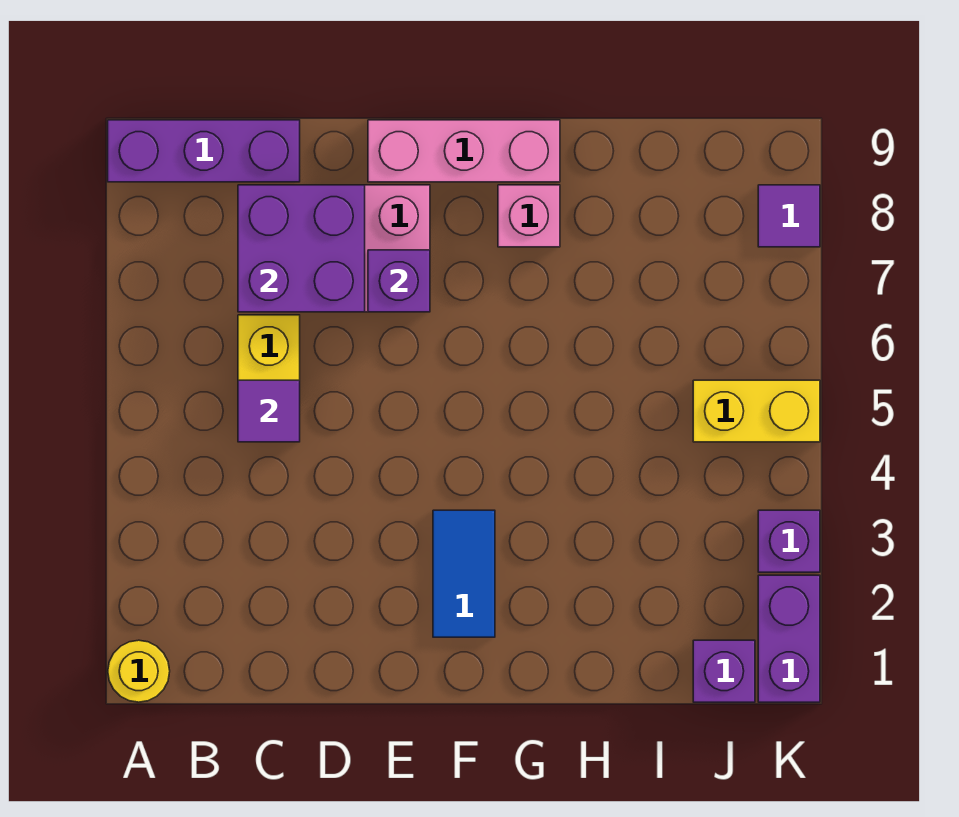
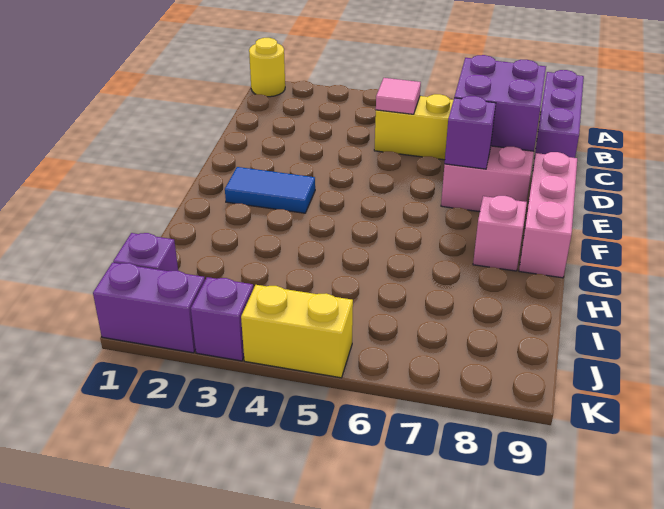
purple tile C5 level 2 -> pink tile C5 level 2
yellow brick J5:K5 level 1 -> yellow brick K4:K5 level 1
purple tile K8 level 1 -> none

